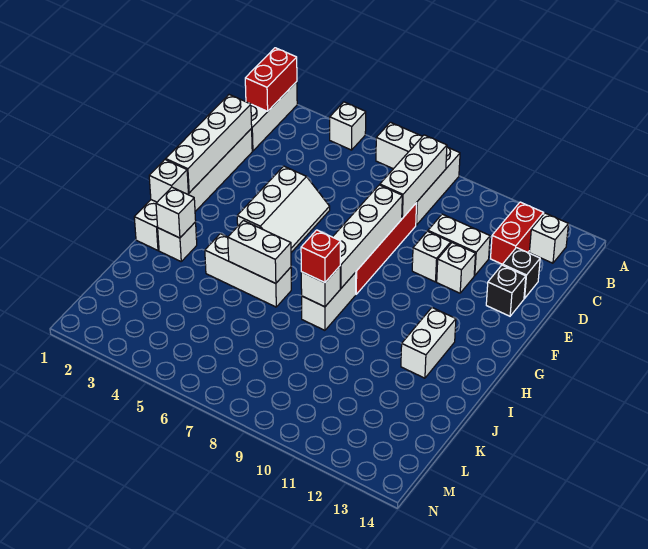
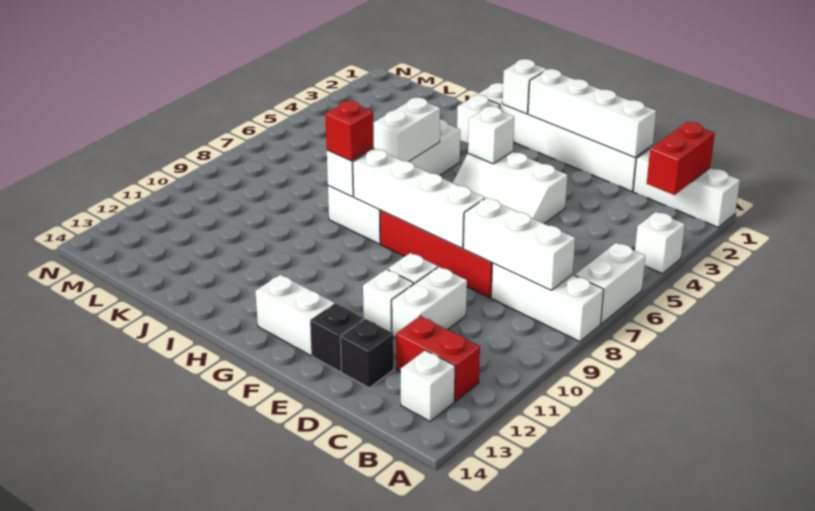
red brick A1:B1 level 2 -> red brick B1:B2 level 2
white brick H12:I12 level 1 -> white brick F13:G13 level 1
white brick I2 level 2 -> white brick G4 level 2

